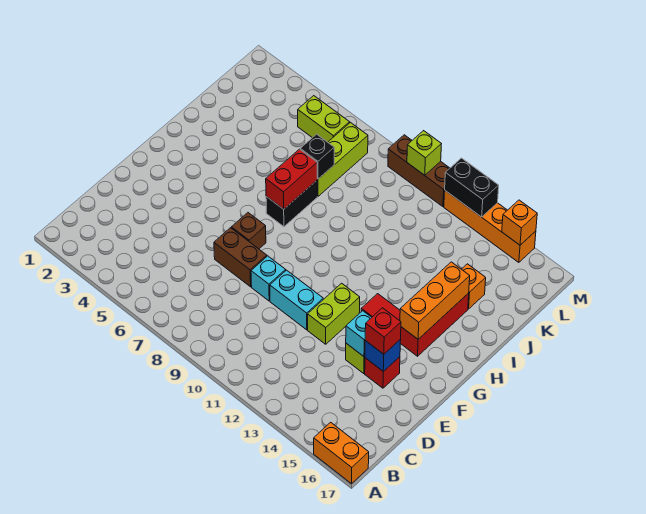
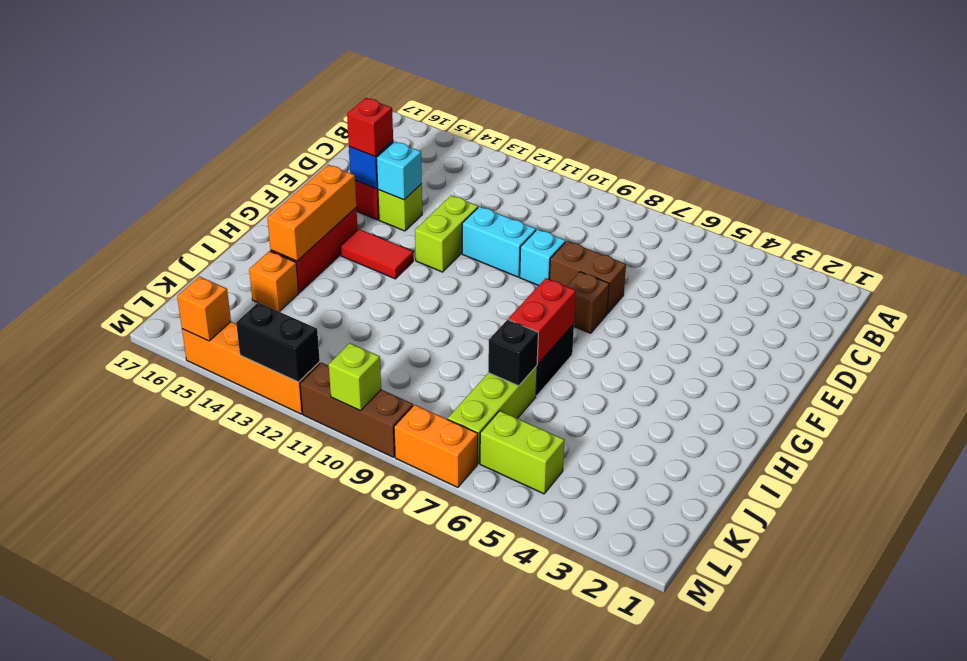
orange brick A16:A17 level 1 -> orange brick M7:M8 level 1

